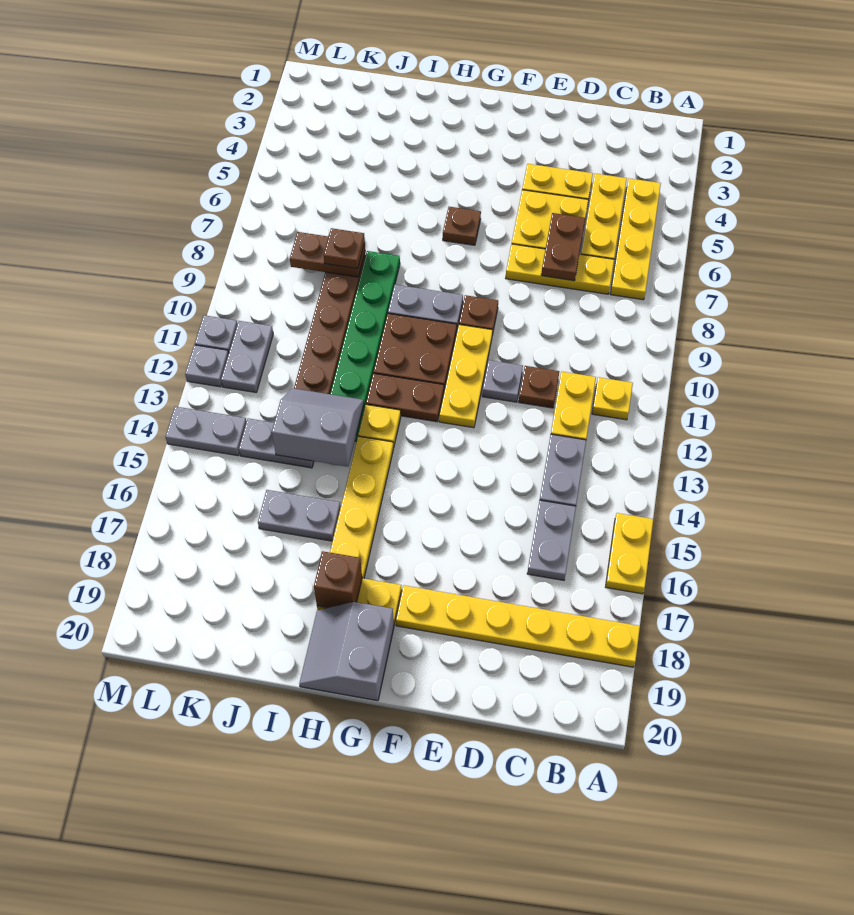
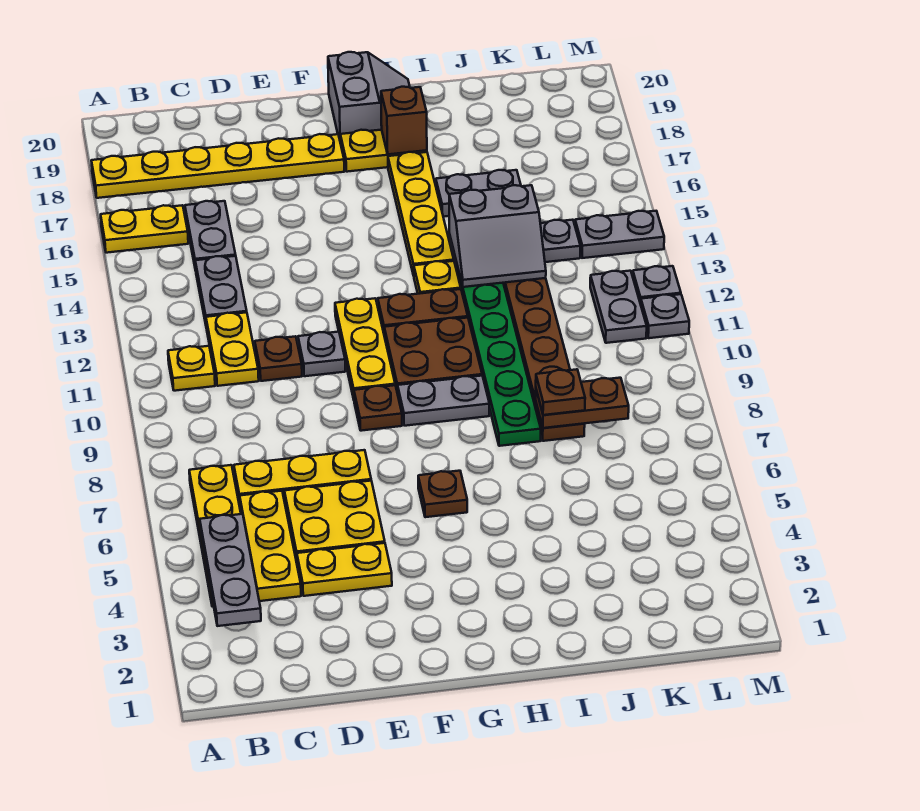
yellow plate A15:A16 level 1 -> yellow plate A16:B16 level 1
none -> grey plate B3:B5 level 2
brown plate D6:D7 level 2 -> none

